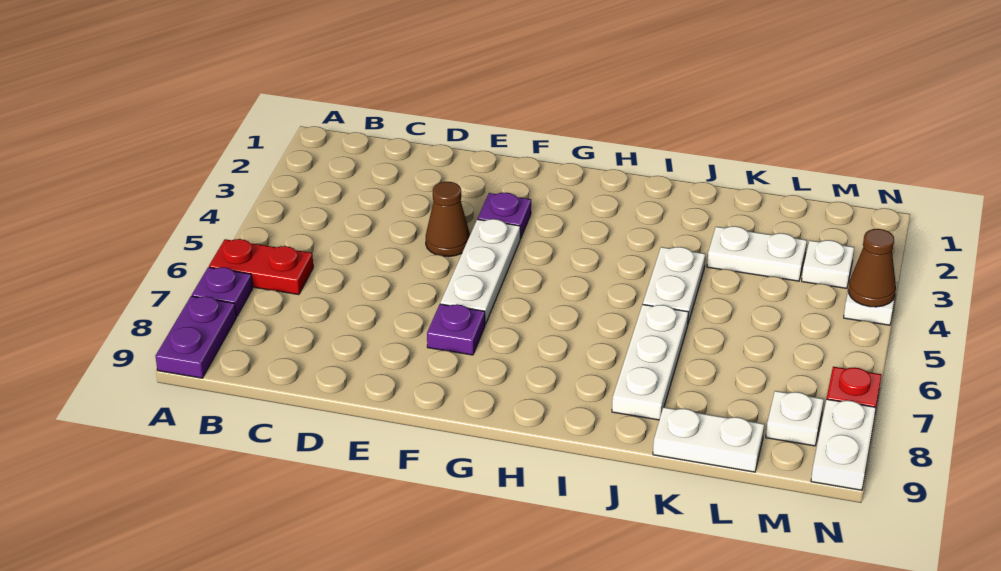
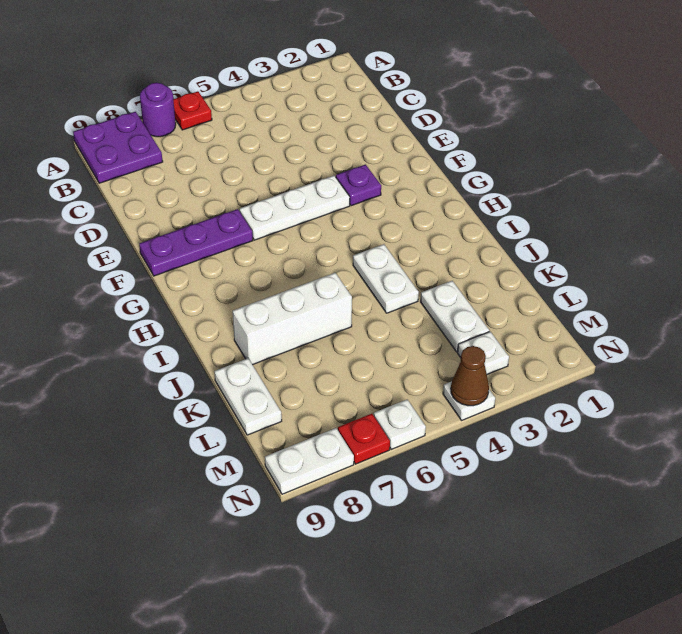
red plate A6:B6 level 1 -> red plate A6 level 1
purple plate A7 level 1 -> purple round brick A7 level 1
purple plate A8:A9 level 1 -> purple plate A8:B9 level 1
brown cone E4 level 1 -> none
purple plate F7 level 1 -> purple plate F7:F9 level 1
white plate J4:J5 level 1 -> white plate I4:J4 level 1
white plate J6:J8 level 1 -> white brick J6:J8 level 1
white plate M8 level 1 -> white plate N6 level 1

